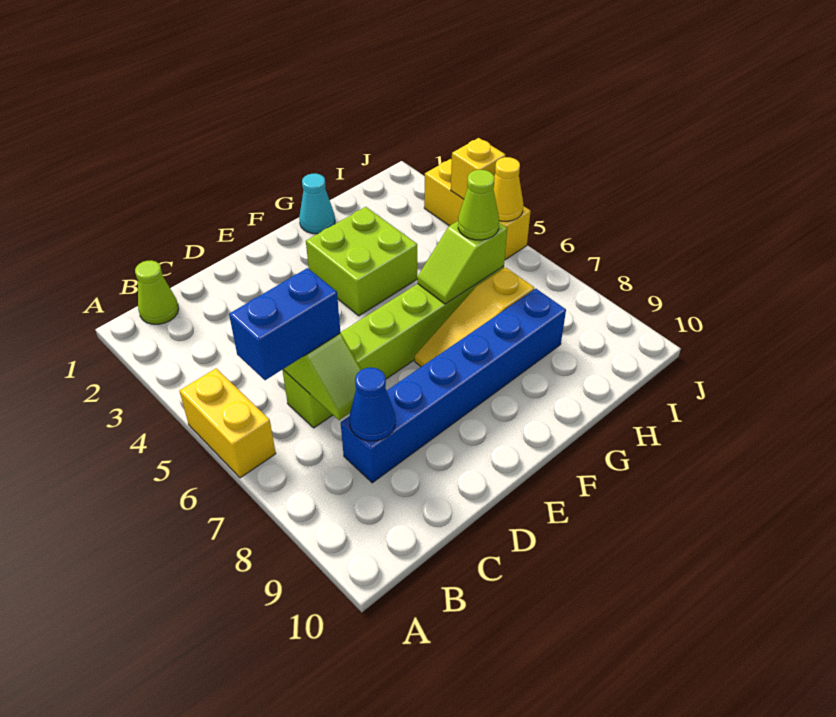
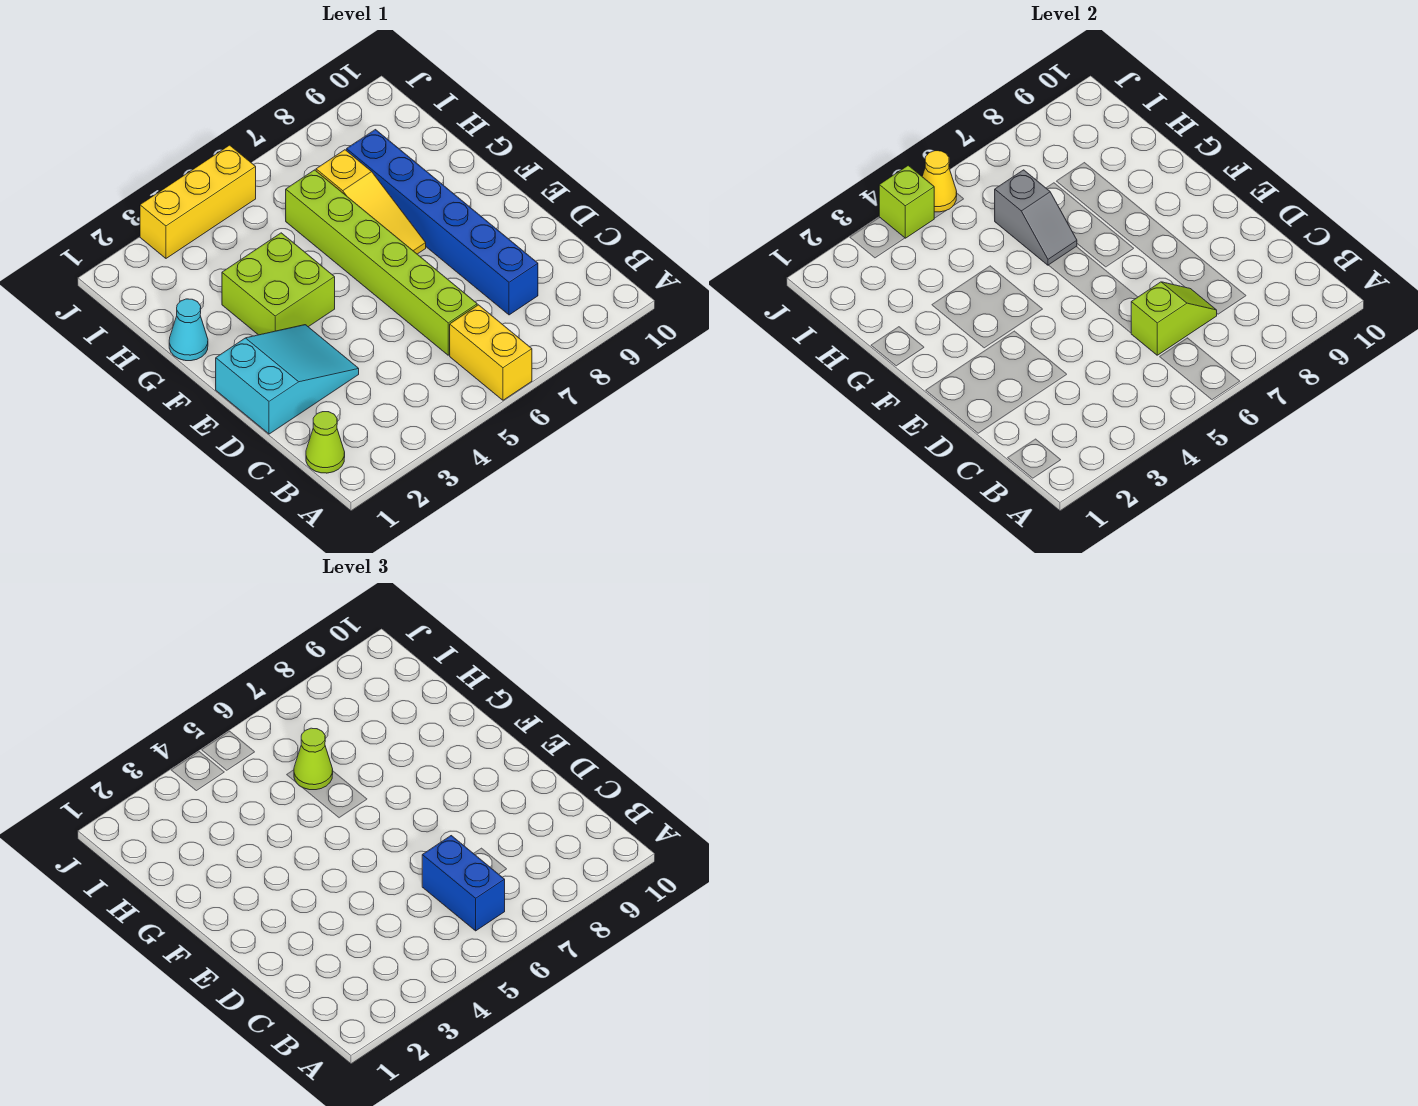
yellow brick A5:A6 level 1 -> yellow brick A6:B6 level 1
blue cone C8 level 2 -> none
none -> cyan slope D1:E3 level 1 top 1
lime slope G6:H6 level 2 top H -> grey slope G6:H6 level 2 top H
yellow brick J4 level 2 -> lime brick J4 level 2

